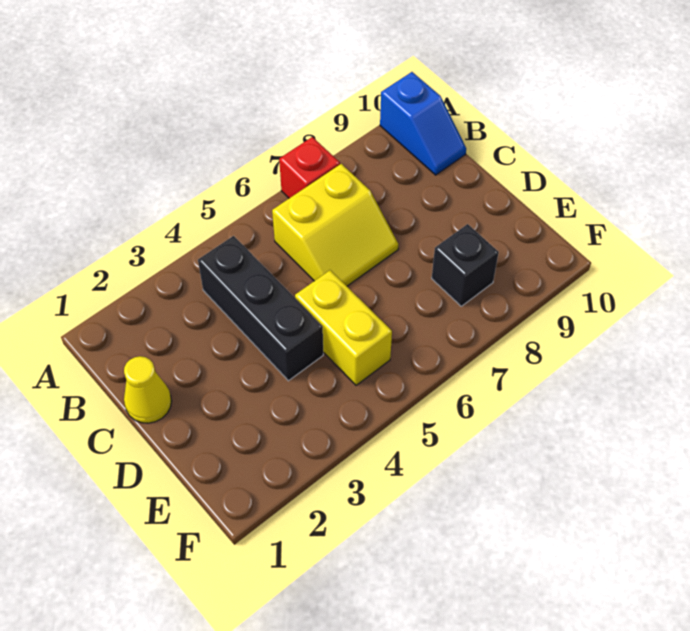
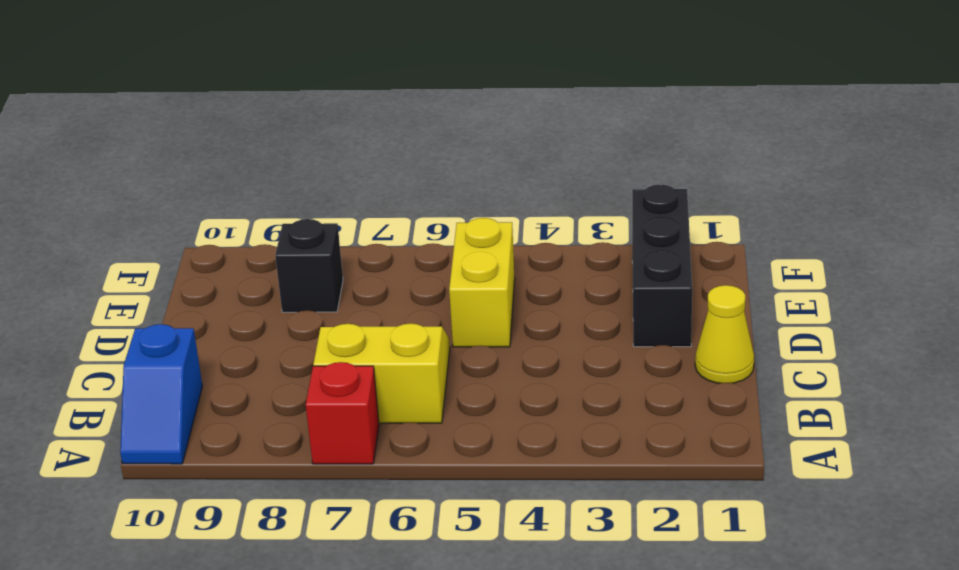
blue slope A10:B10 level 1 top A -> blue slope A10:B10 level 1 top B
black brick B4:D4 level 1 -> black brick D2:F2 level 1

